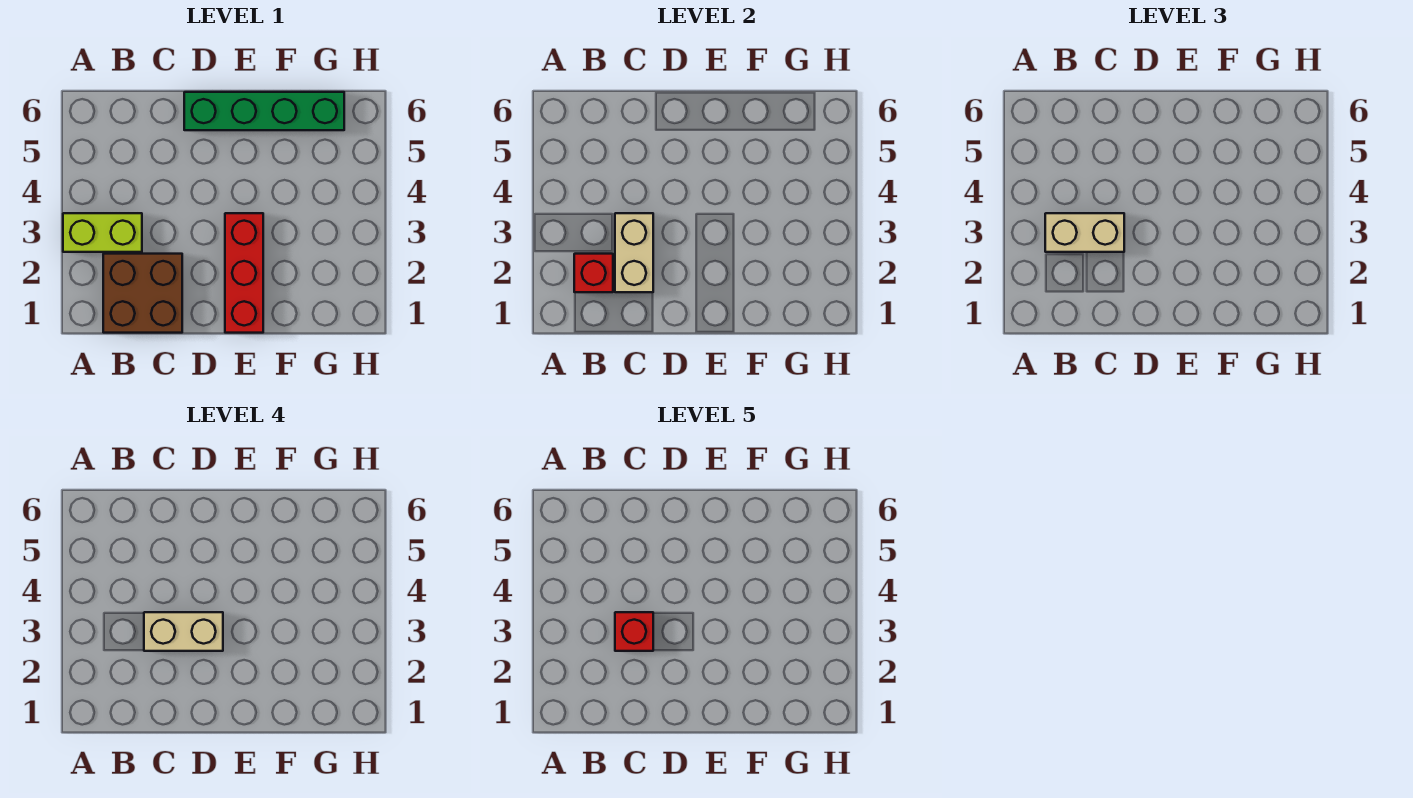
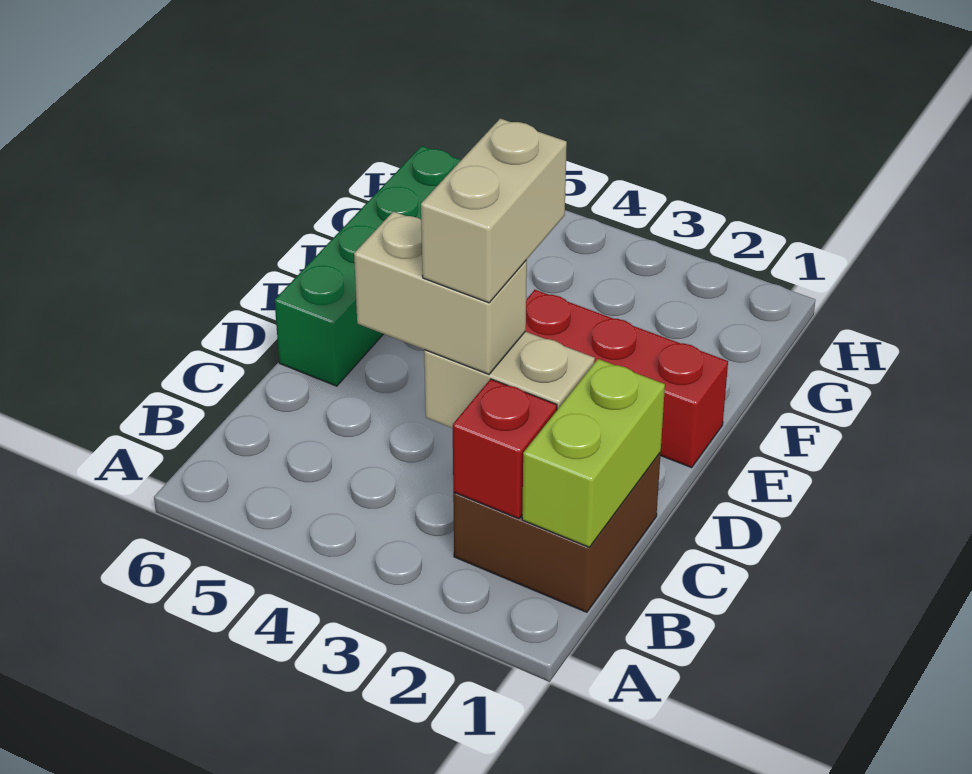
lime brick A3:B3 level 1 -> lime brick B1:C1 level 2
tan brick B3:C3 level 3 -> tan brick C3:C4 level 3
red brick C3 level 5 -> none

